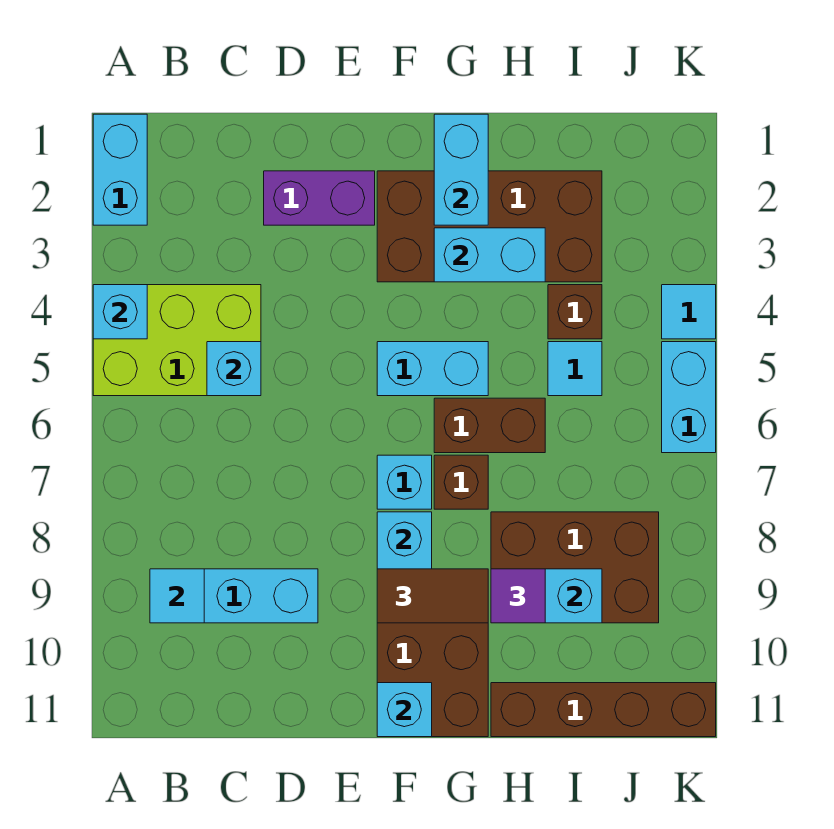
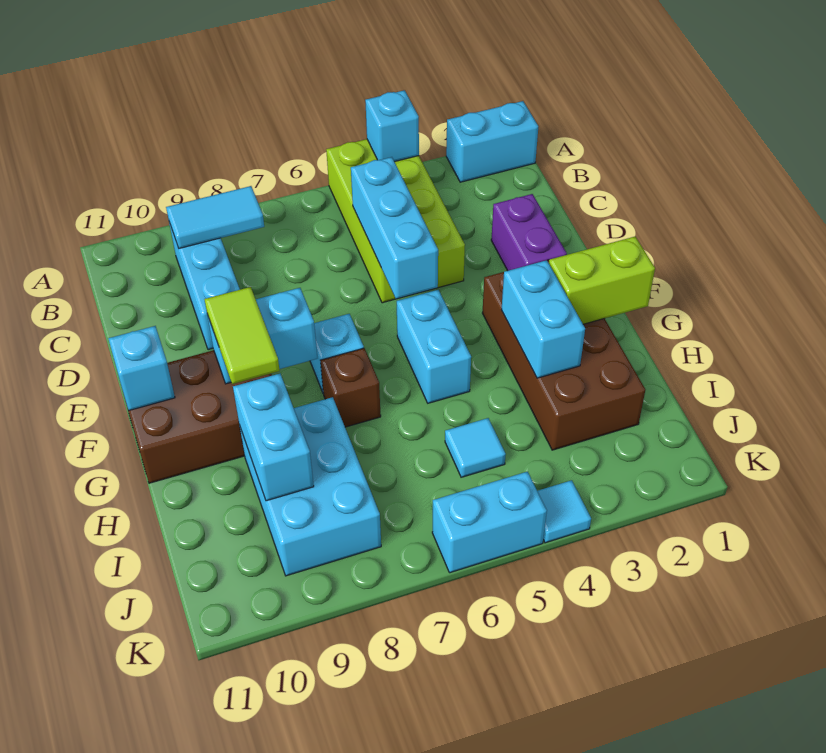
lime brick A4:C5 level 1 -> lime brick A4:D5 level 1
cyan tile B9 level 2 -> cyan tile B8:B9 level 2
cyan brick C5 level 2 -> cyan brick C5:E5 level 2
brown tile F9:G9 level 3 -> lime tile F9:G9 level 3
cyan brick G1:G2 level 2 -> lime brick G1:G2 level 2
brown brick G6:H6 level 1 -> none
brown brick H8:J9 level 1 -> cyan brick H8:J9 level 1
purple tile H9 level 3 -> none
brown brick H11:K11 level 1 -> none
brown brick I4 level 1 -> none

